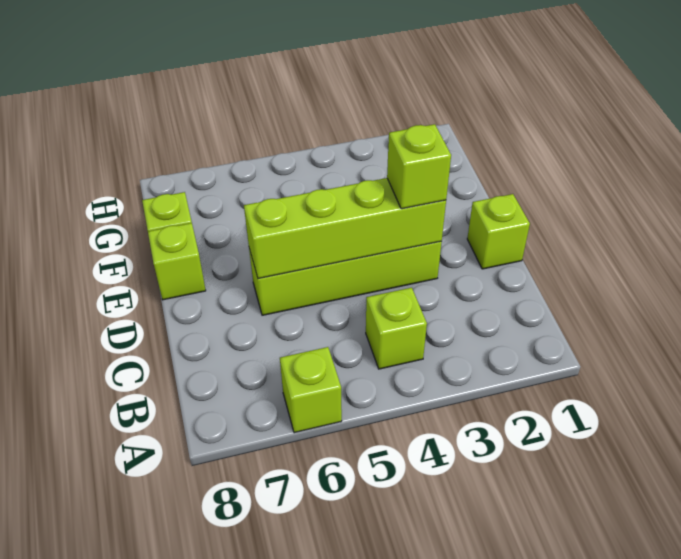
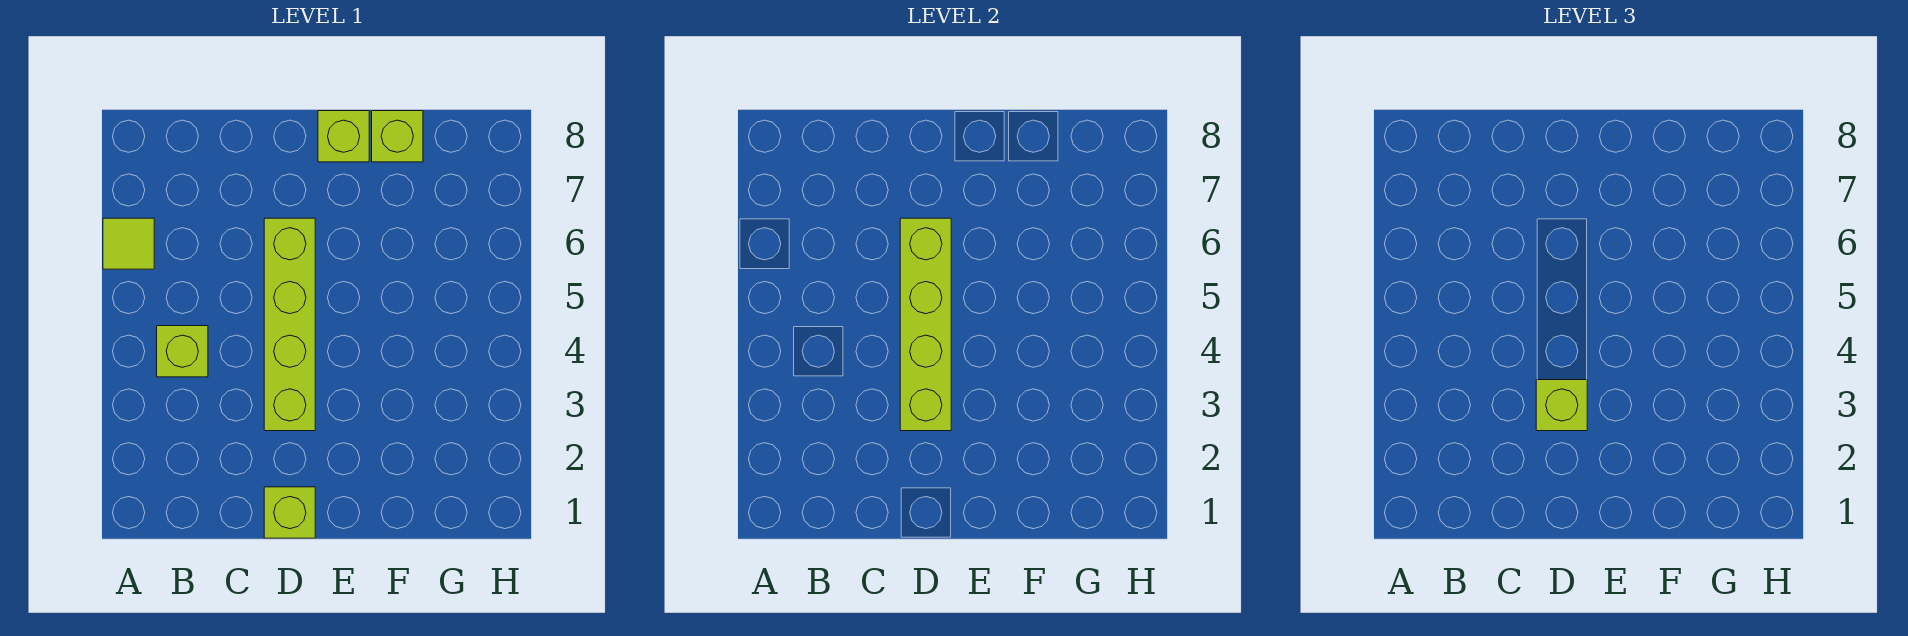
lime brick A6 level 1 -> lime tile A6 level 1

